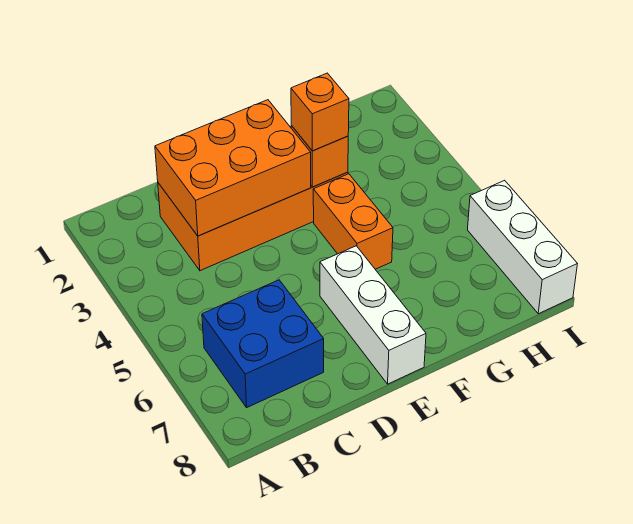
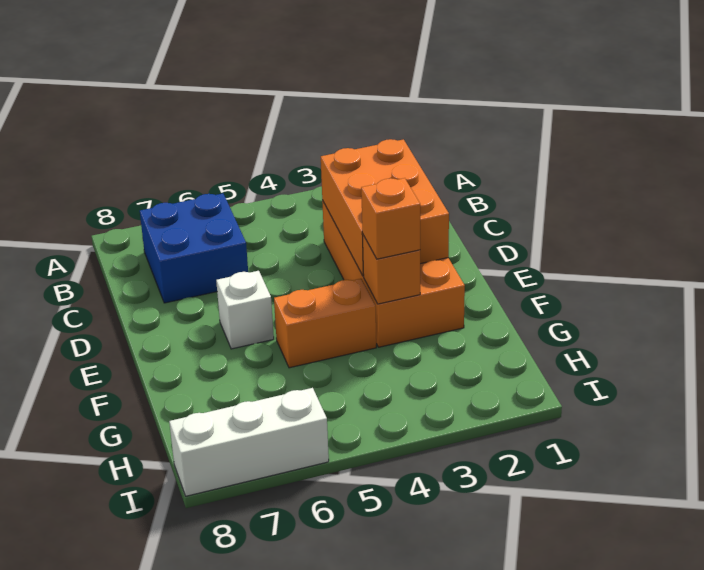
white brick E6:E8 level 1 -> white brick E6 level 1

